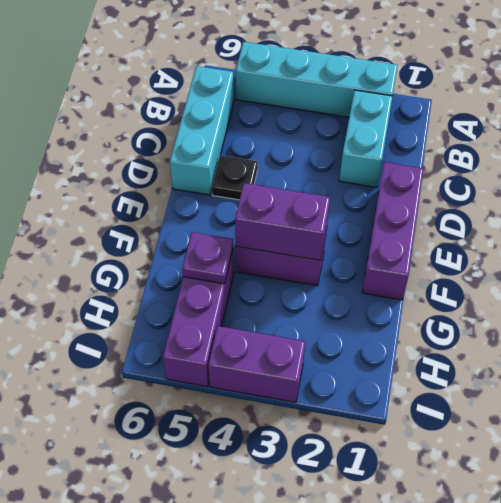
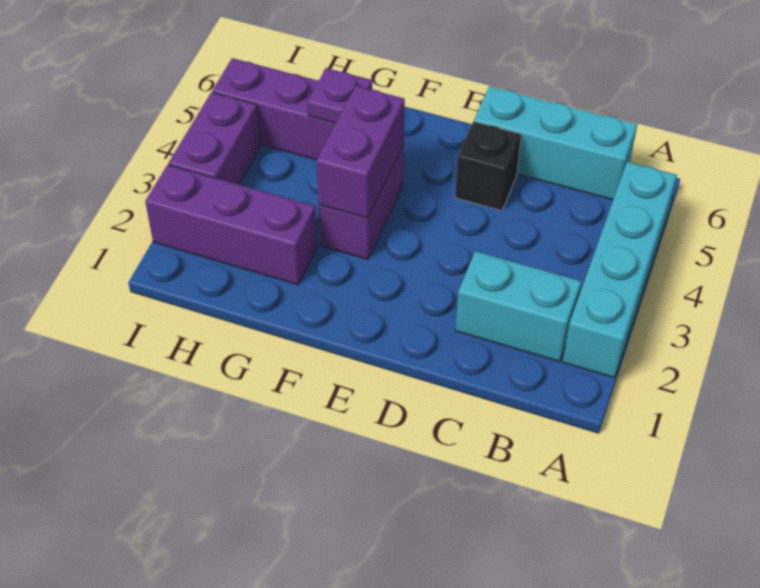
purple brick D1:F1 level 1 -> purple brick G2:I2 level 1
black plate D5 level 1 -> black brick D5 level 1

